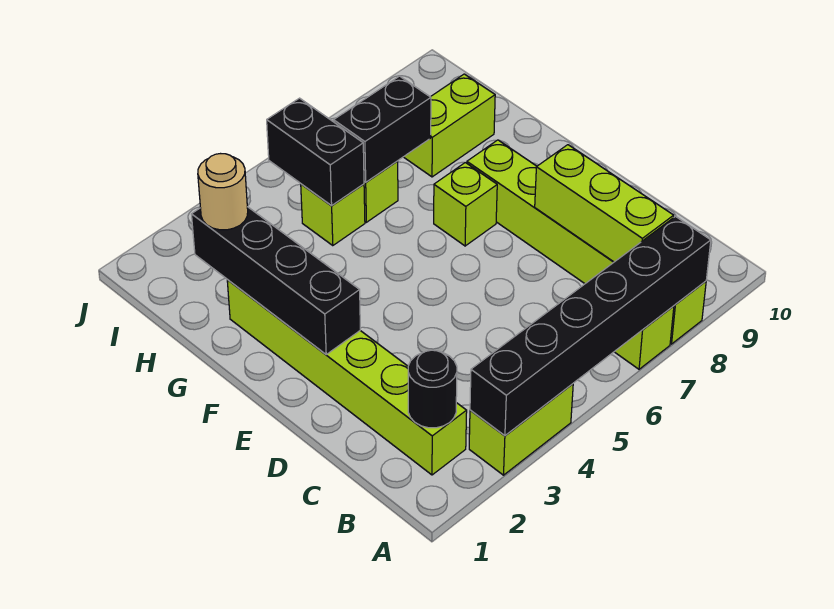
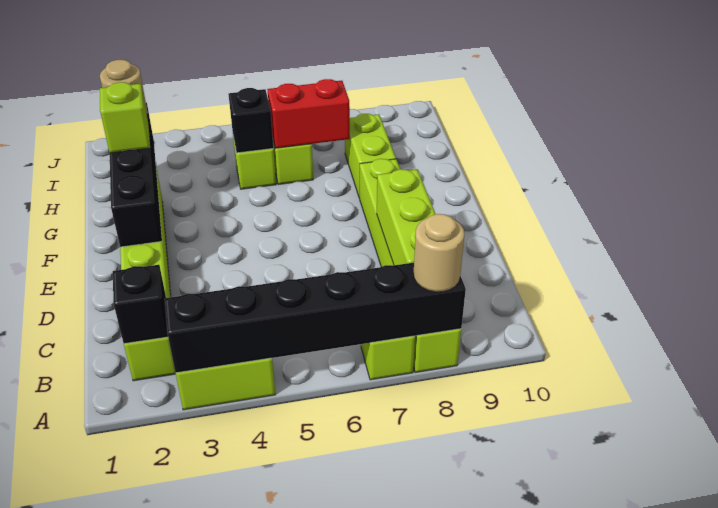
none -> tan round brick A8 level 3
black round brick B2 level 2 -> black brick B2 level 2
lime brick F7 level 1 -> lime brick G2 level 3
black brick H5:I5 level 2 -> black brick H5 level 2
black brick H6:H7 level 2 -> red brick H6:H7 level 2
lime brick H8:H9 level 1 -> lime brick G8:H8 level 1

